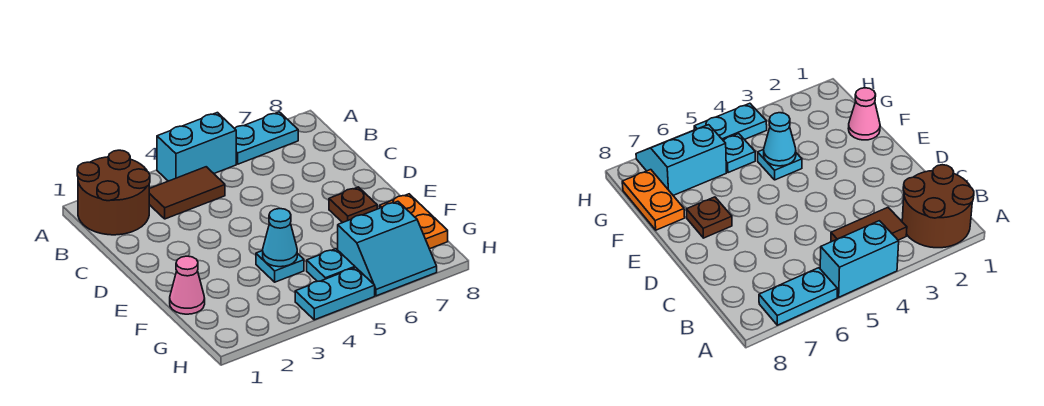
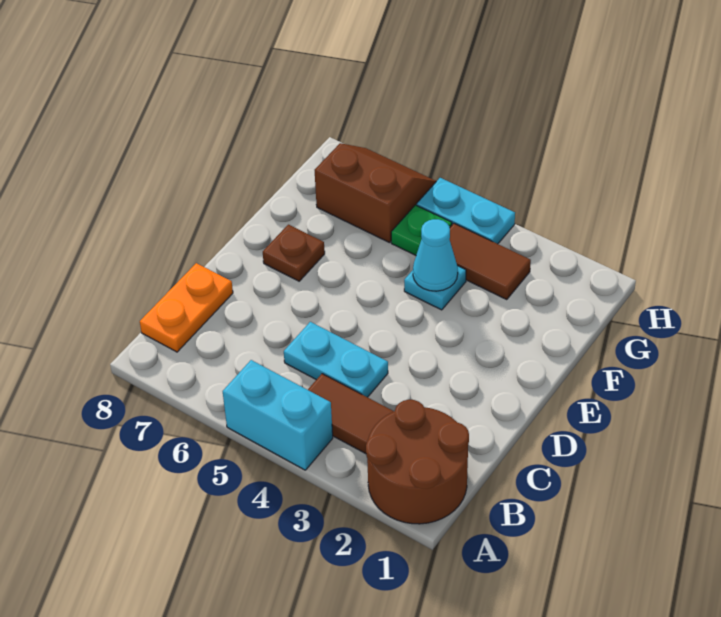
cyan plate A6:A7 level 1 -> cyan plate C4:C5 level 1
pink cone F1 level 1 -> none
orange plate F8:G8 level 1 -> orange plate B8:C8 level 1
none -> brown tile G3:G4 level 1
cyan plate G5 level 1 -> green plate G5 level 1
cyan slope G6:H7 level 1 top G -> brown slope G6:H7 level 1 top G

